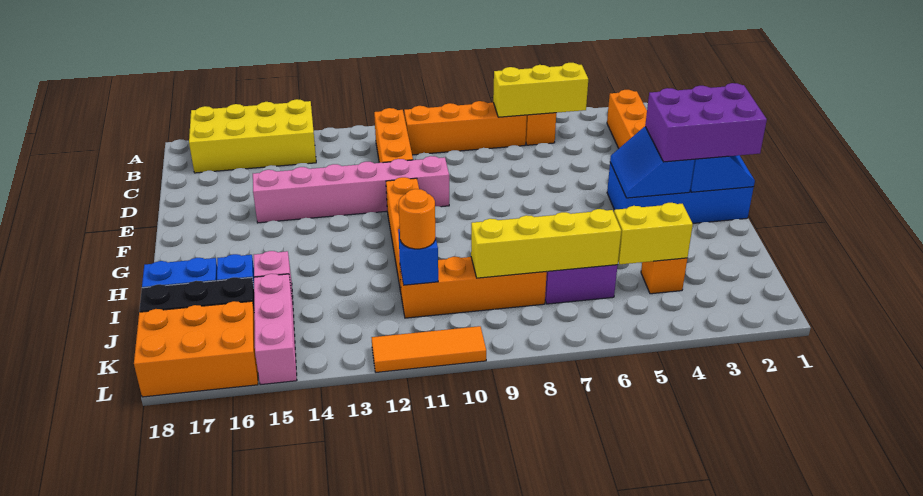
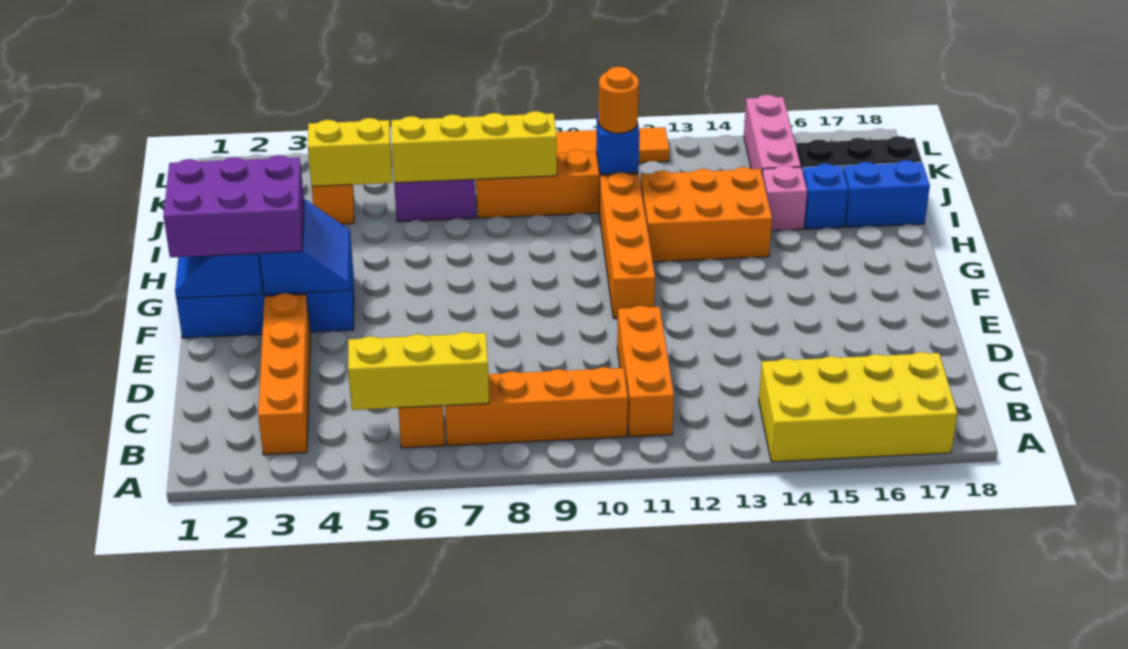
pink brick E10:E15 level 1 -> none
orange brick K16:L18 level 1 -> orange brick H12:I14 level 1

